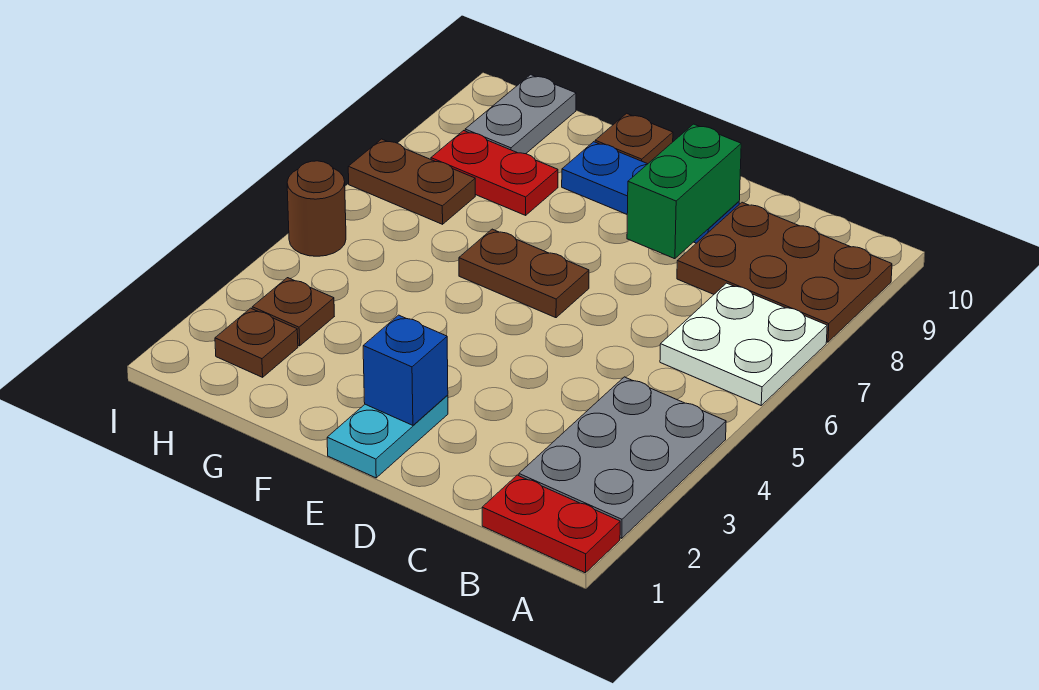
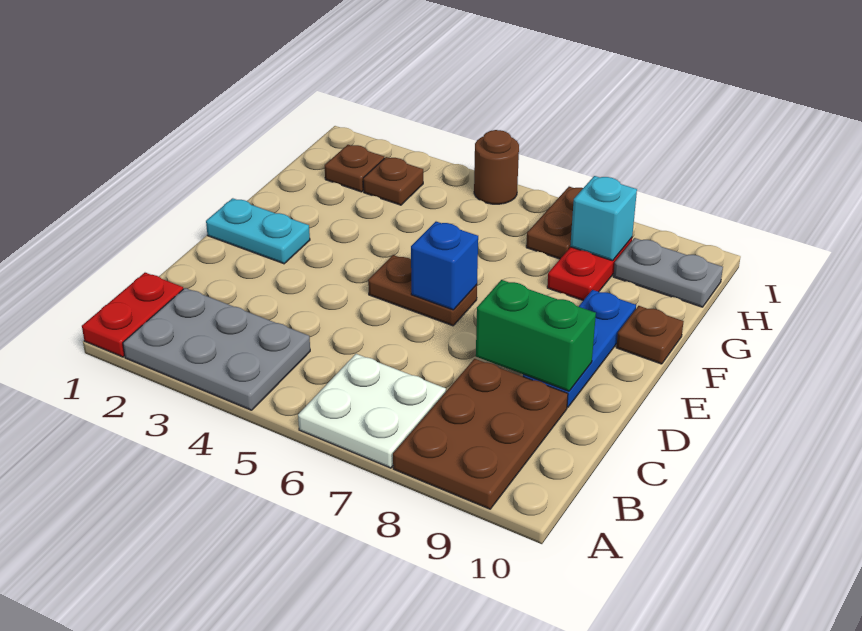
blue brick E2 level 2 -> blue brick E6 level 2
brown plate E6:F6 level 1 -> brown plate E5:E6 level 1
none -> cyan brick H8 level 2

